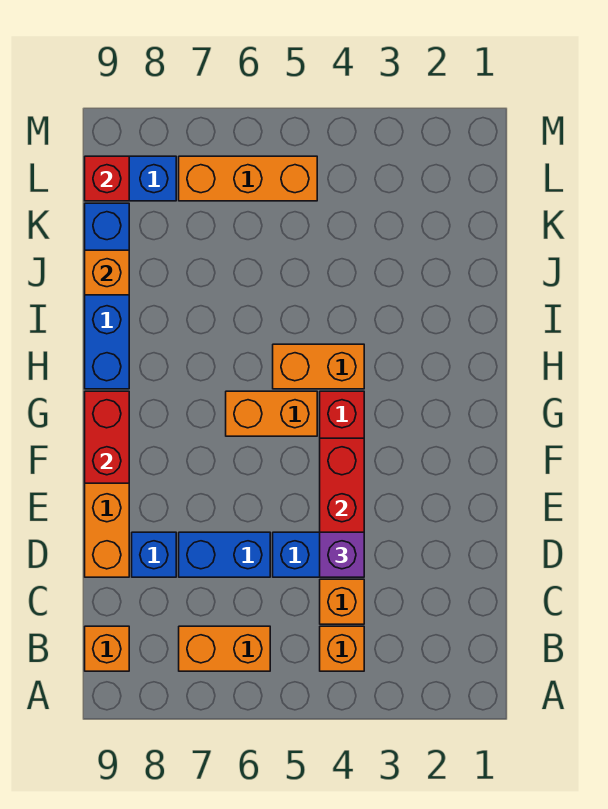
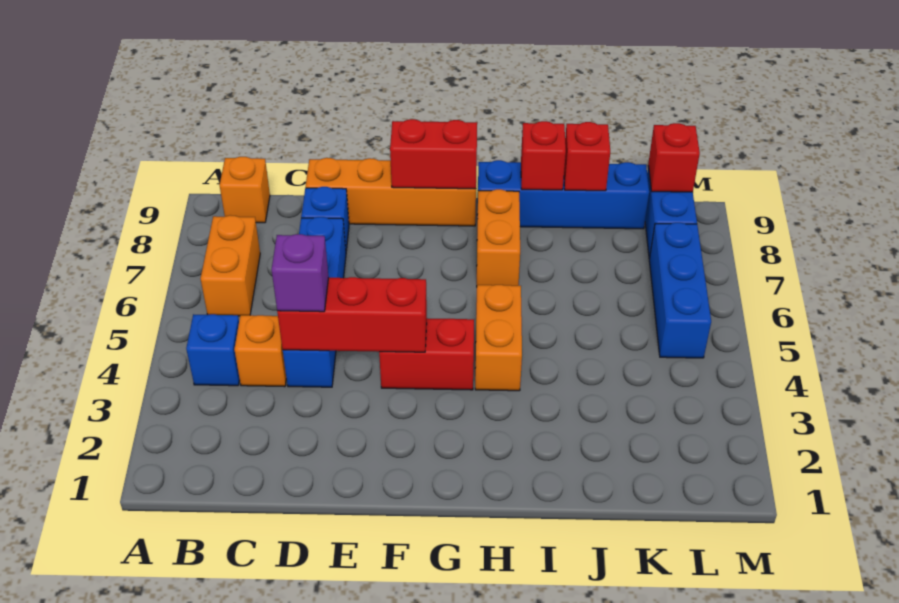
orange brick B4 level 1 -> blue brick B4 level 1
orange brick G5:G6 level 1 -> orange brick H7:H8 level 1
none -> red brick I9 level 2
orange brick J9 level 2 -> red brick J9 level 2
orange brick L5:L7 level 1 -> blue brick L5:L7 level 1

